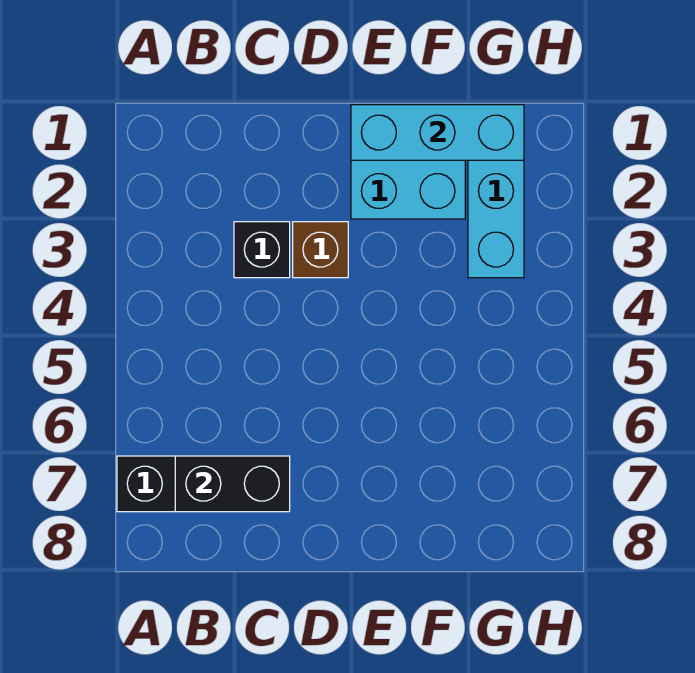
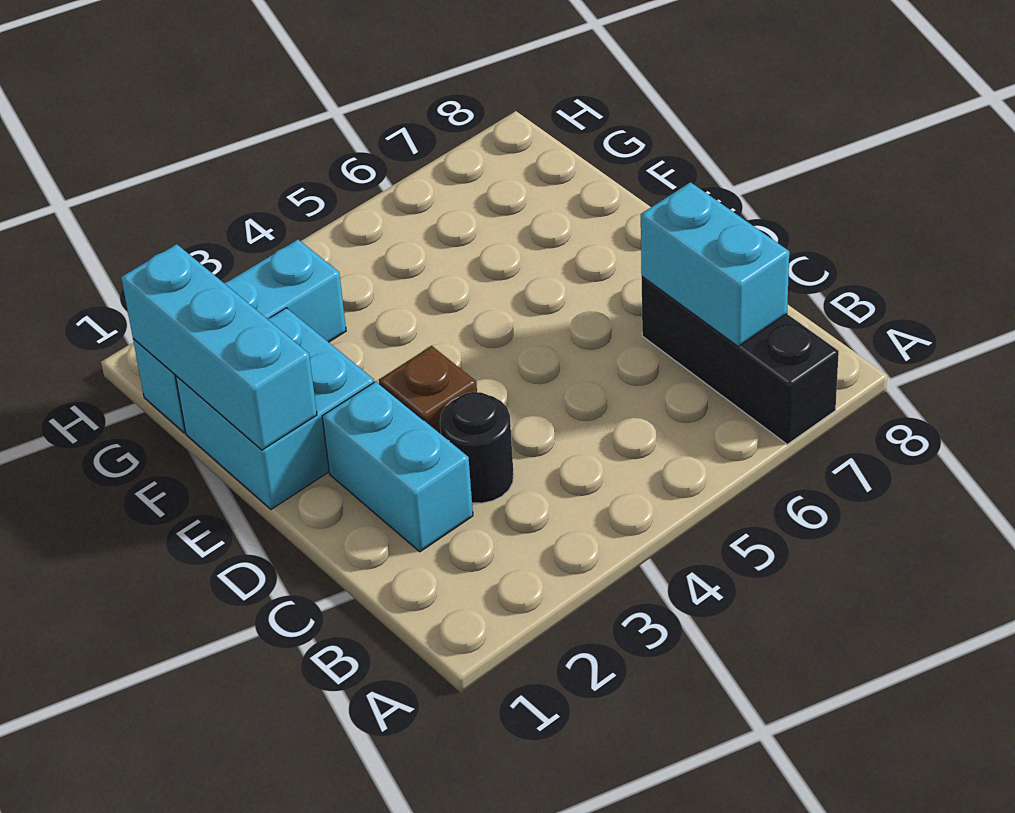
black brick B7:C7 level 2 -> cyan brick B7:C7 level 2
none -> cyan brick C2:D2 level 1
black brick C3 level 1 -> black round brick C3 level 1

